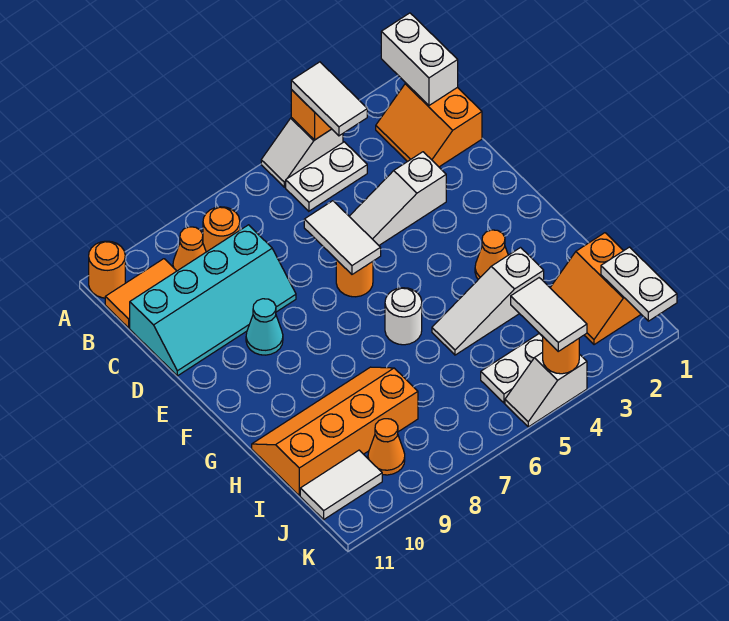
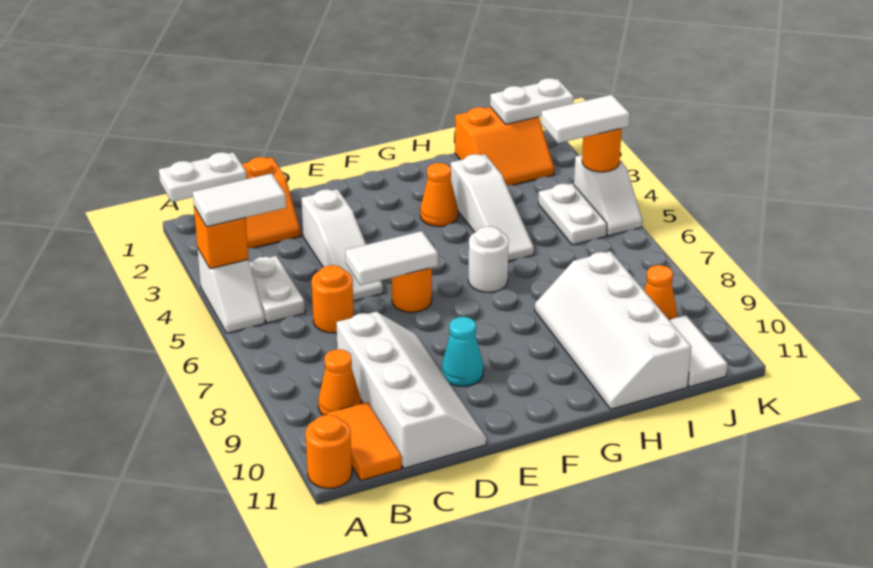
white brick A1:B1 level 2 -> white plate A1:B1 level 2
orange round brick B8 level 1 -> orange round brick C6 level 1
cyan slope C8:D11 level 1 top C -> white slope C8:D11 level 1 top C
orange slope H8:I11 level 1 top I -> white slope H8:I11 level 1 top I

